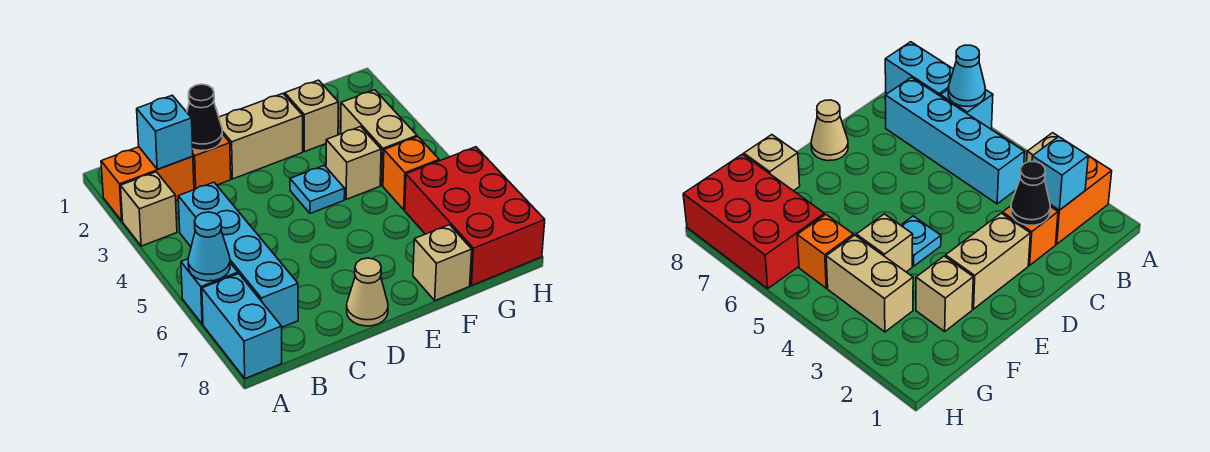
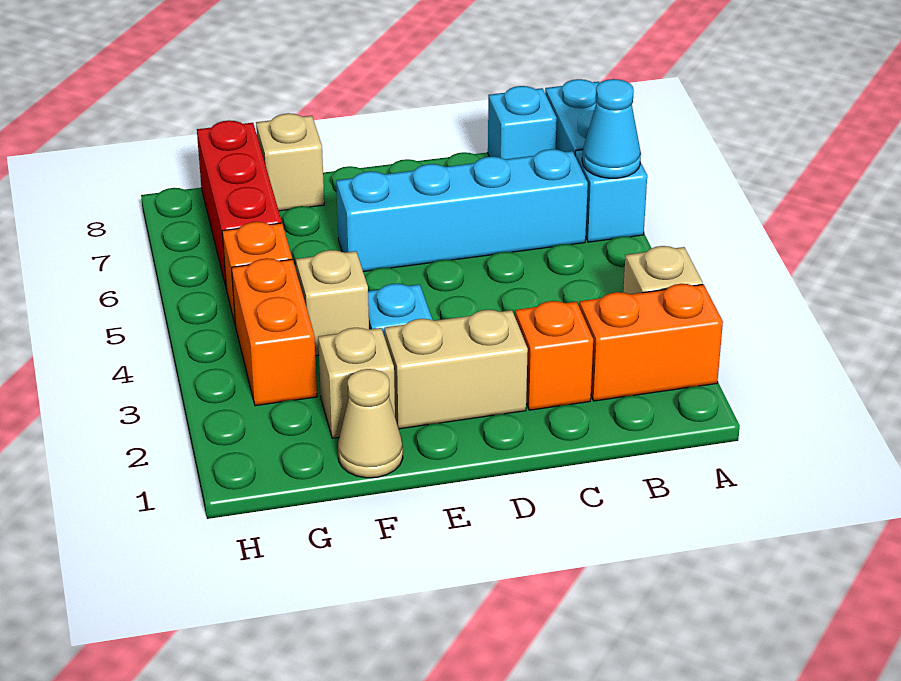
cyan brick B2 level 2 -> cyan brick B8 level 1
cyan brick B4:B7 level 1 -> cyan brick B6:E6 level 1
black cone C2 level 2 -> none
tan cone D8 level 1 -> tan cone F1 level 1
tan brick G3:G4 level 1 -> orange brick G3:G4 level 1
red brick G6:H8 level 1 -> red brick G6:G8 level 1

